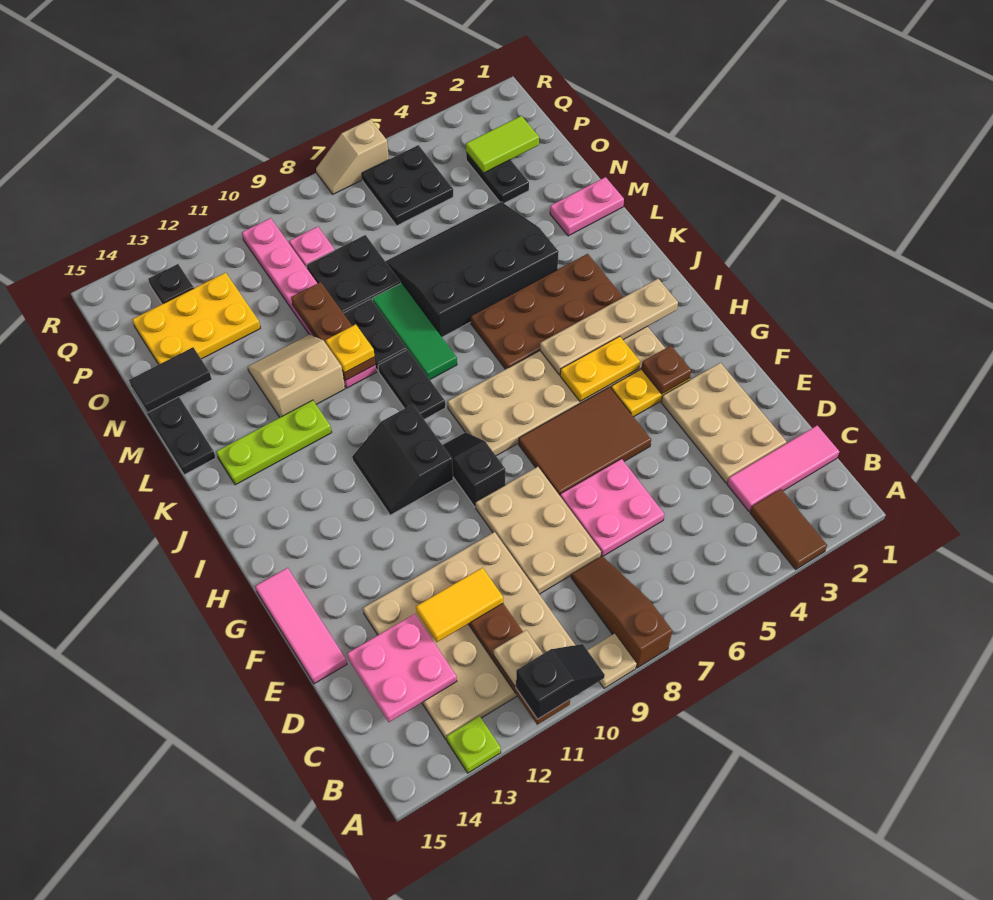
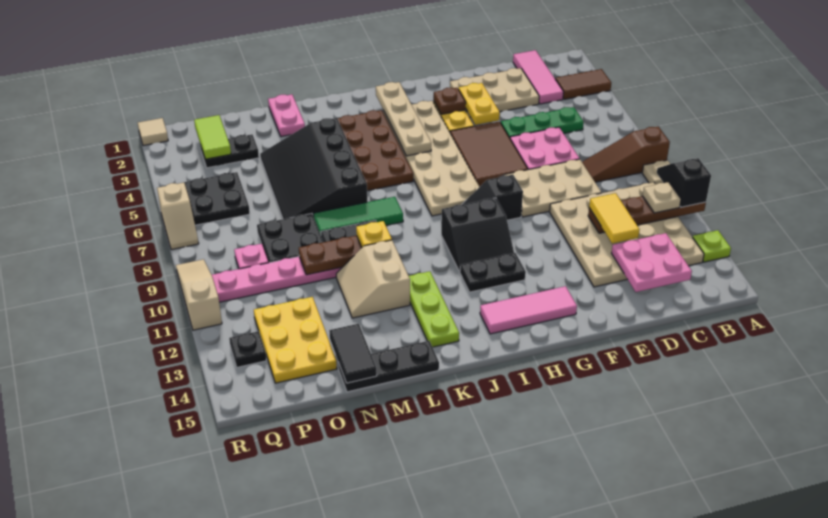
none -> green plate C5:E5 level 1
pink tile E15:G15 level 1 -> pink tile G14:I14 level 1
yellow plate H4:H5 level 2 -> yellow plate F3:F4 level 2
black plate J9:K9 level 1 -> black plate H12:I12 level 1
none -> tan tile R1 level 1
none -> tan slope R9:R11 level 1 top 11

